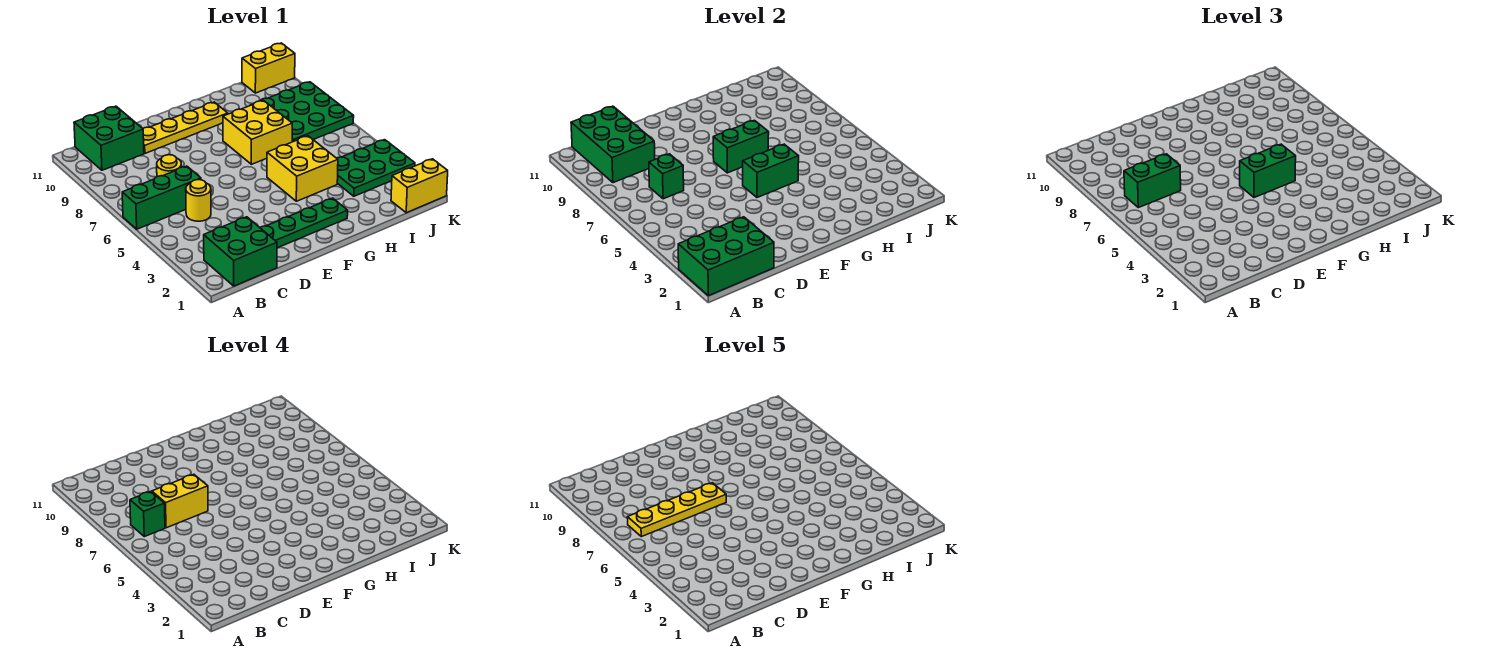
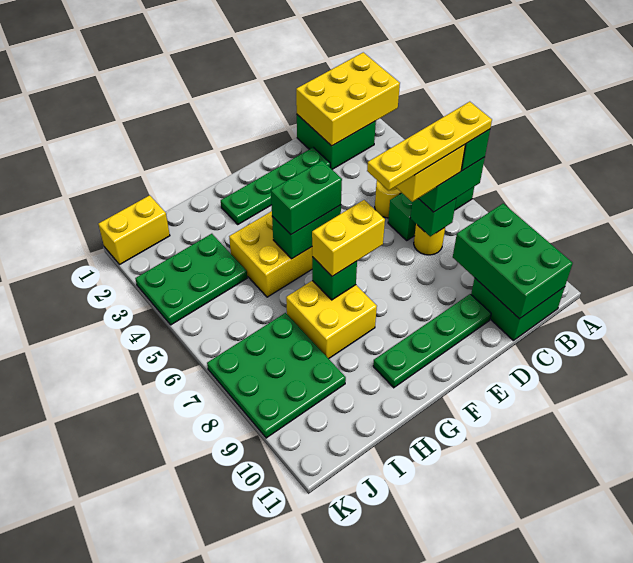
green brick A1:C2 level 2 -> yellow brick A1:C2 level 2
yellow plate D10:G10 level 1 -> green plate D10:G10 level 1
green brick F7:G7 level 2 -> green brick G7 level 2
yellow brick J11:K11 level 1 -> yellow brick F7:G7 level 3

